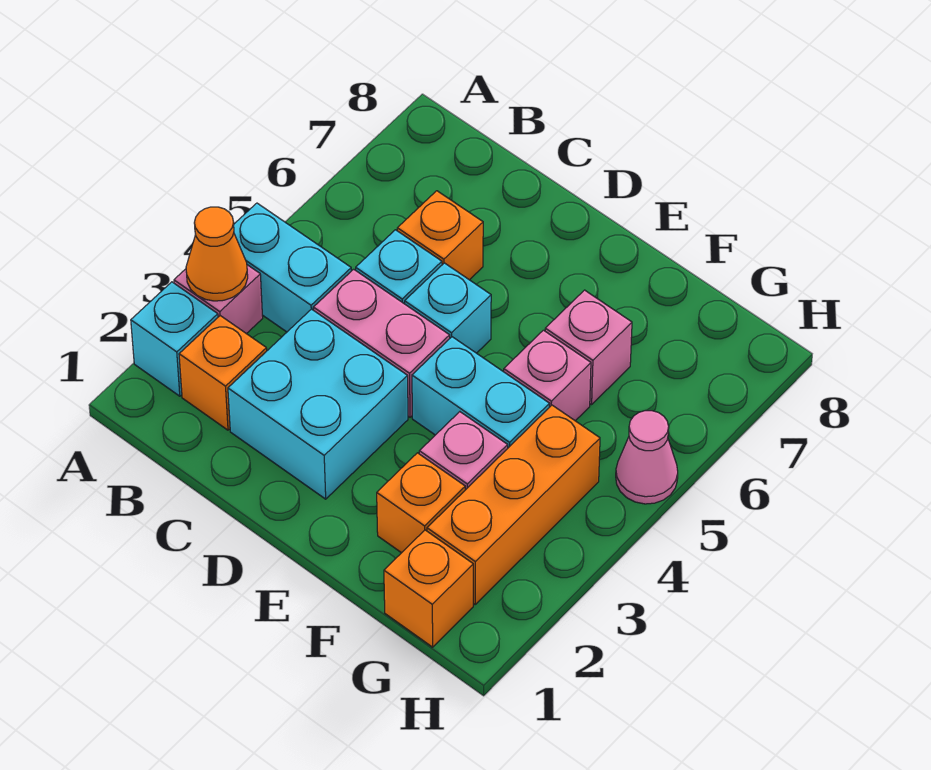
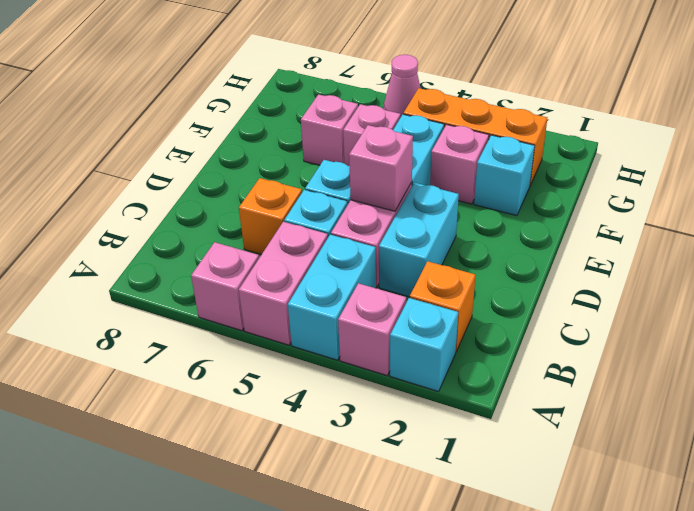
orange cone A3 level 2 -> none
none -> pink brick A5:B5 level 1
none -> pink brick A6 level 1
cyan brick C2:D3 level 1 -> cyan brick C3:D3 level 1
none -> pink brick D4 level 2
orange brick F2 level 1 -> cyan brick F2 level 1
orange brick G1 level 1 -> none

